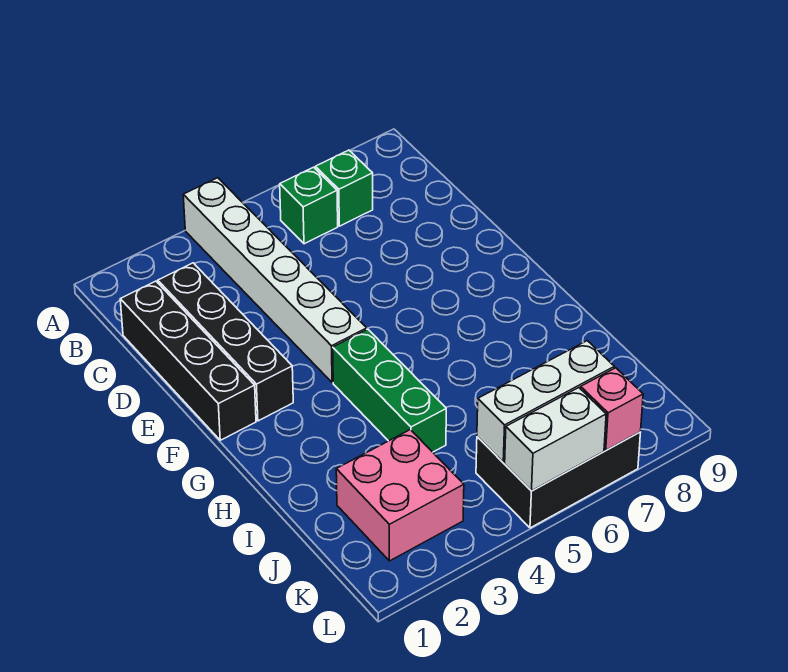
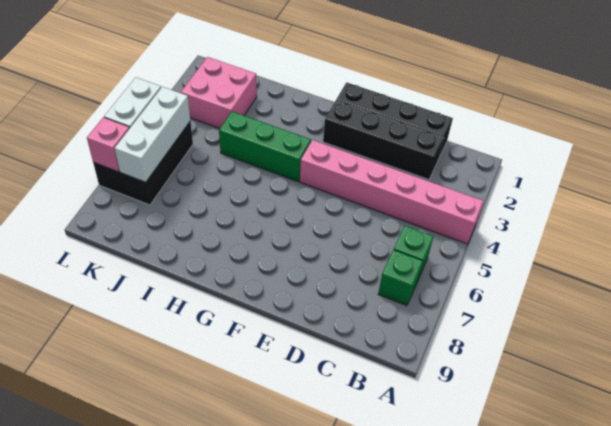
white brick A4:F4 level 1 -> pink brick A4:F4 level 1

